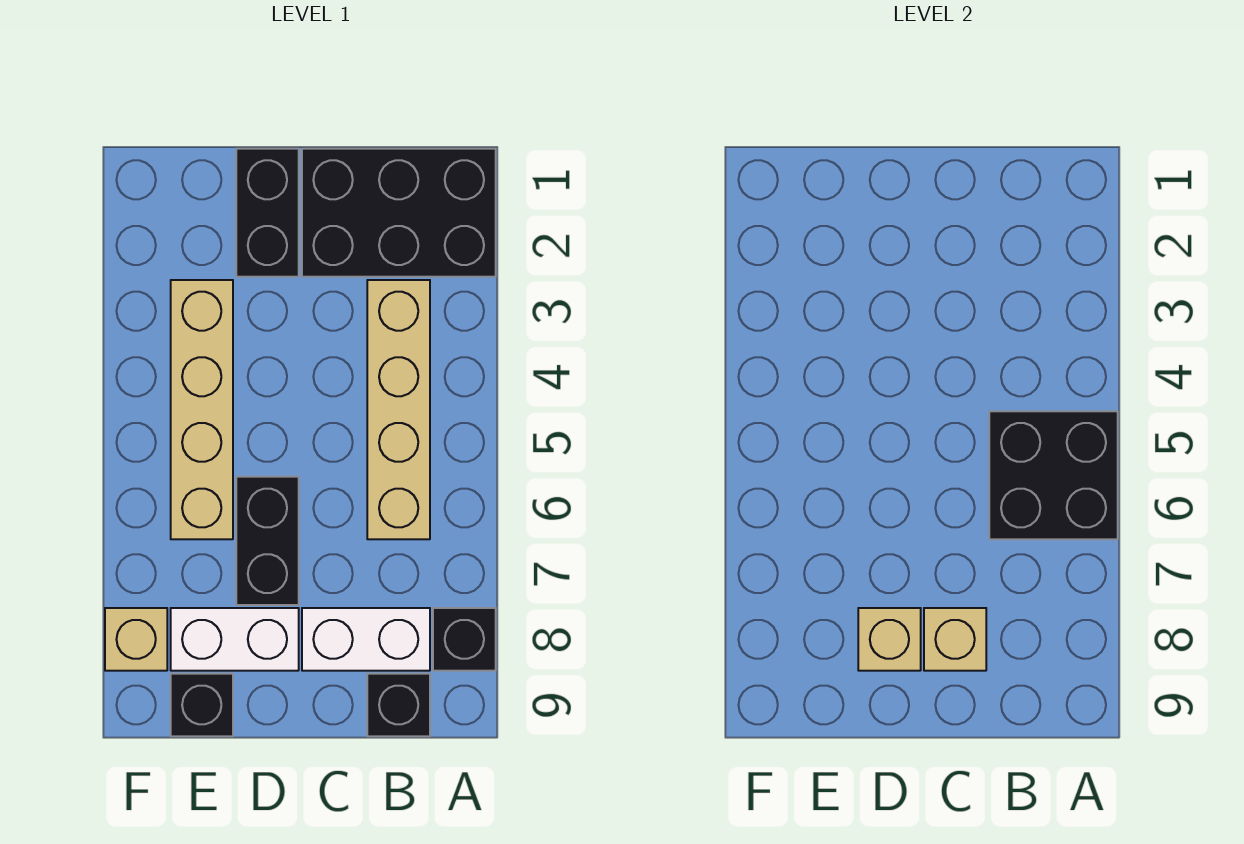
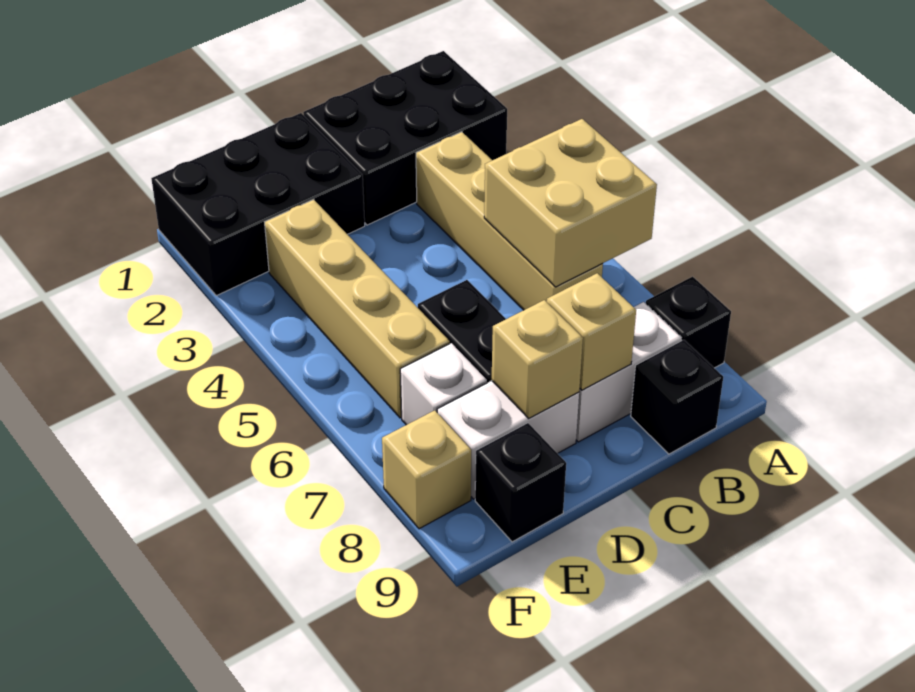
black brick A5:B6 level 2 -> tan brick A5:B6 level 2
black brick D1:D2 level 1 -> black brick D1:F2 level 1
none -> white brick E7 level 1

